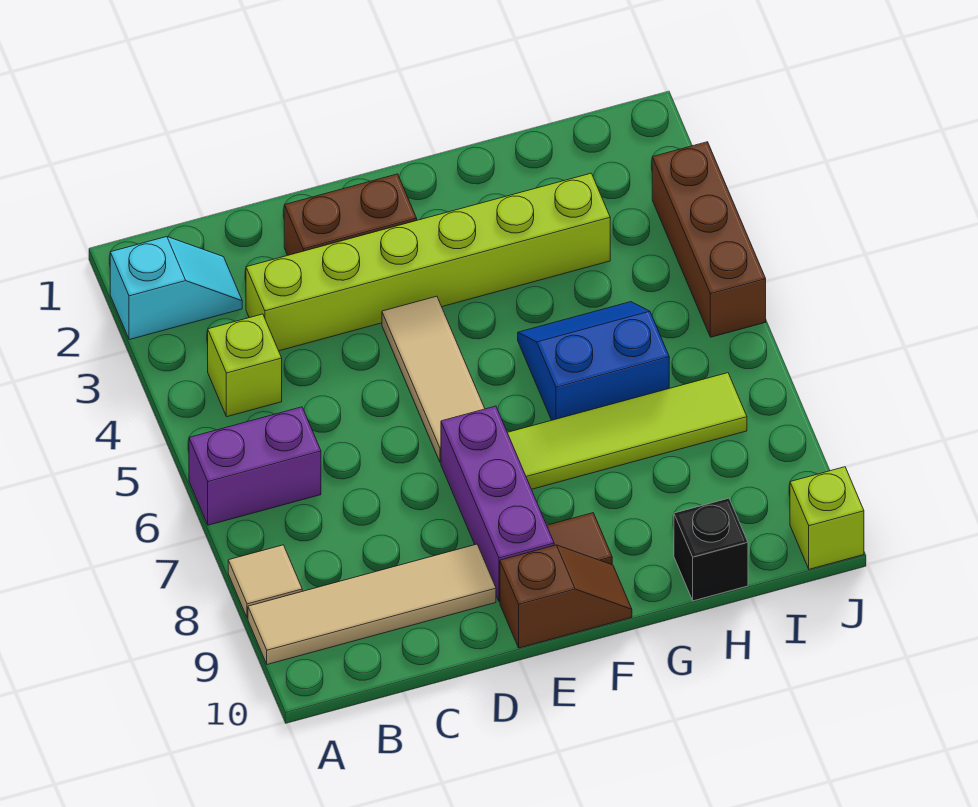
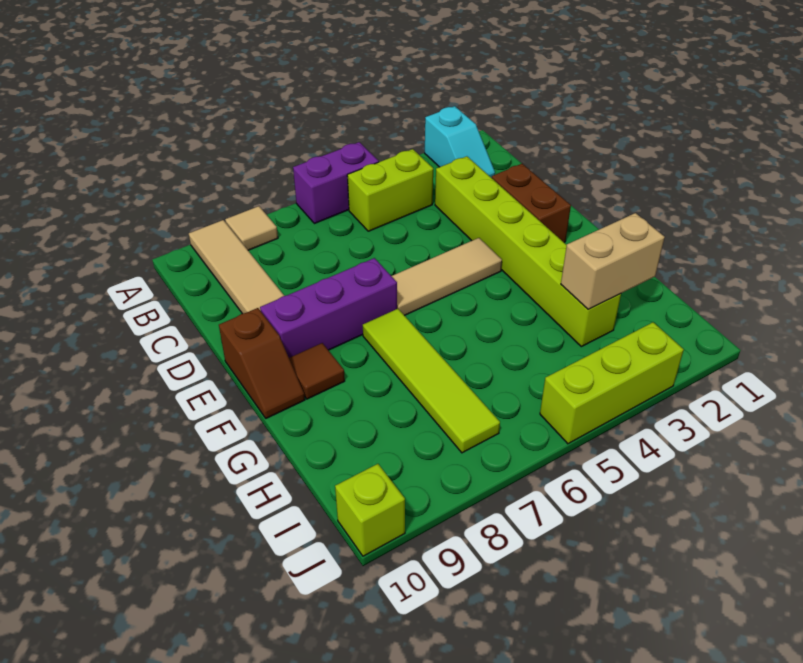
purple brick A6:B6 level 1 -> purple brick A5:A6 level 1
lime brick B4 level 1 -> lime brick B4:B5 level 1
blue slope G5:H6 level 1 top 6 -> none
none -> tan brick H2:H3 level 2
black brick H10 level 1 -> none
brown brick J3:J5 level 1 -> lime brick J3:J5 level 1

